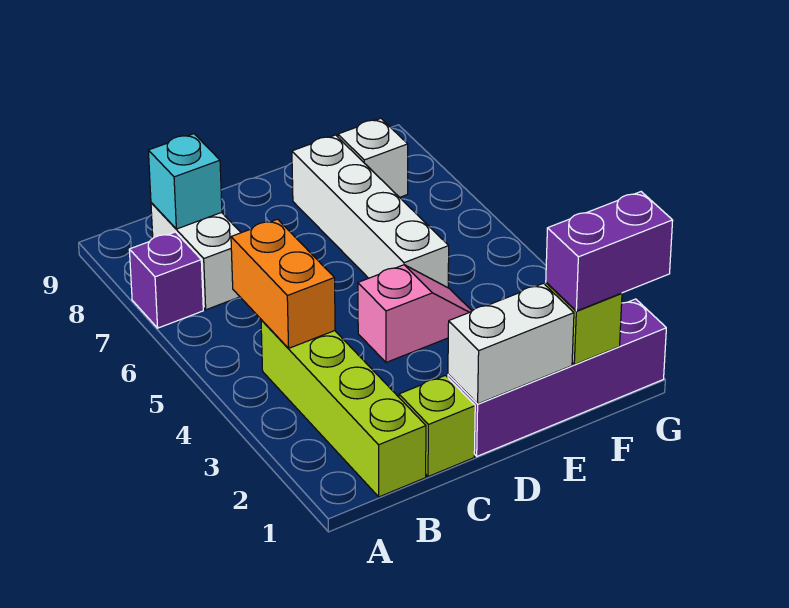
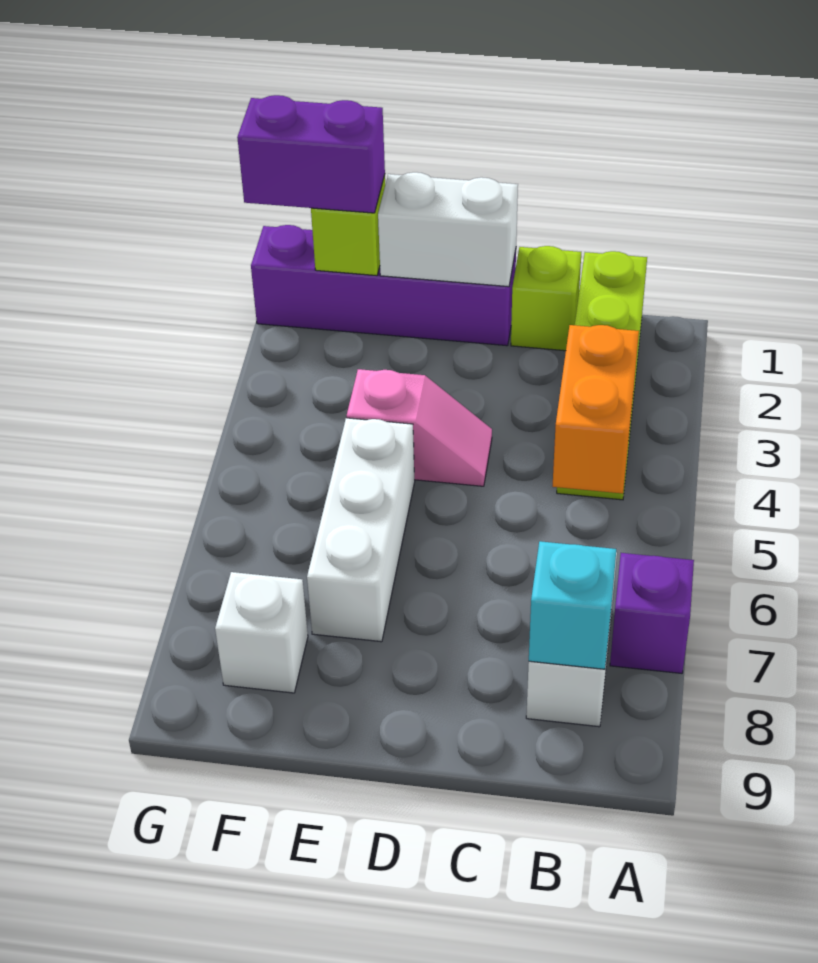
pink slope D4:E4 level 1 top D -> pink slope D4:E4 level 1 top E
white brick E5:E8 level 1 -> white brick E5:E7 level 1

